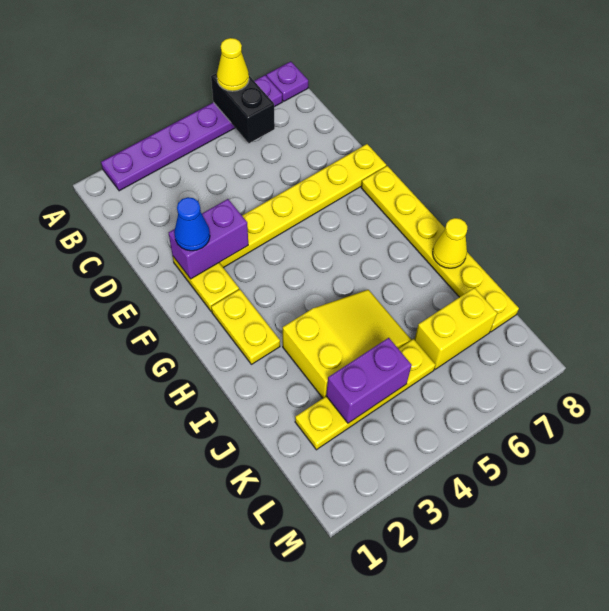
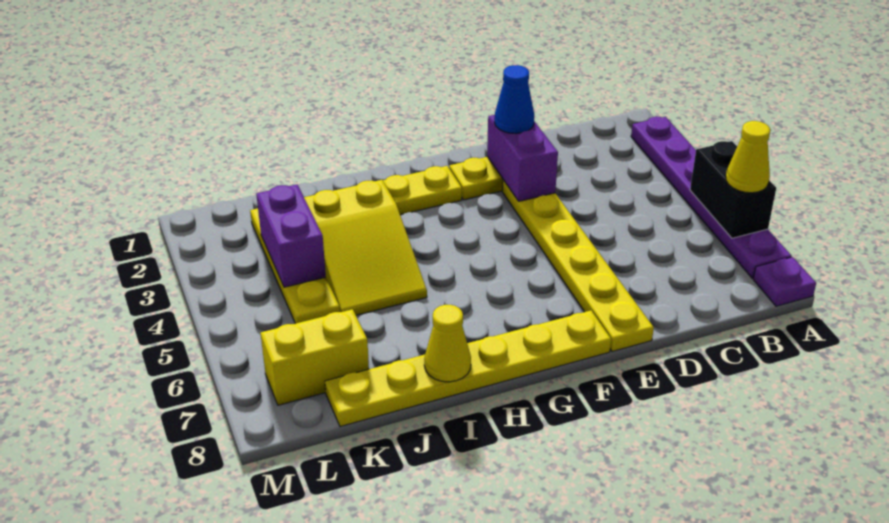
black brick A6:B6 level 2 -> black brick A5:A6 level 2
yellow brick K6:K7 level 1 -> yellow brick K7:L7 level 1

